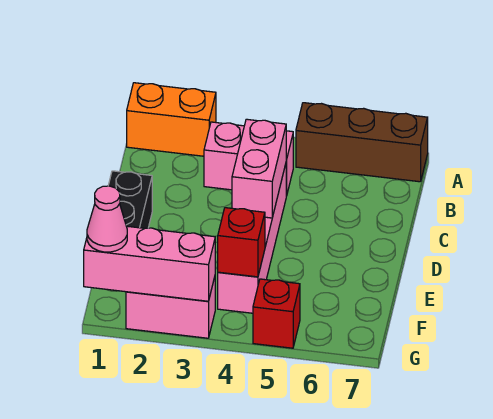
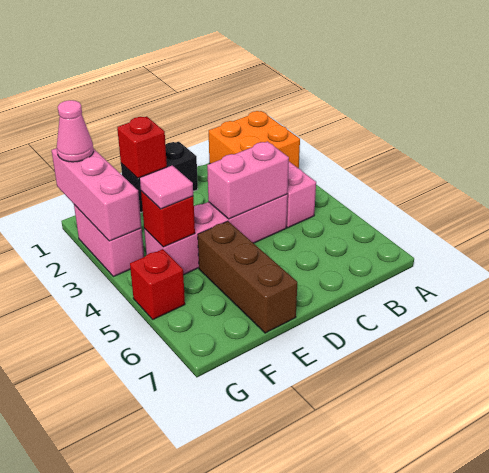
orange brick A1:A2 level 1 -> orange brick A1:B2 level 1
brown brick A5:A7 level 1 -> brown brick E5:E7 level 1
none -> red brick E1 level 2
none -> pink tile F4 level 3

